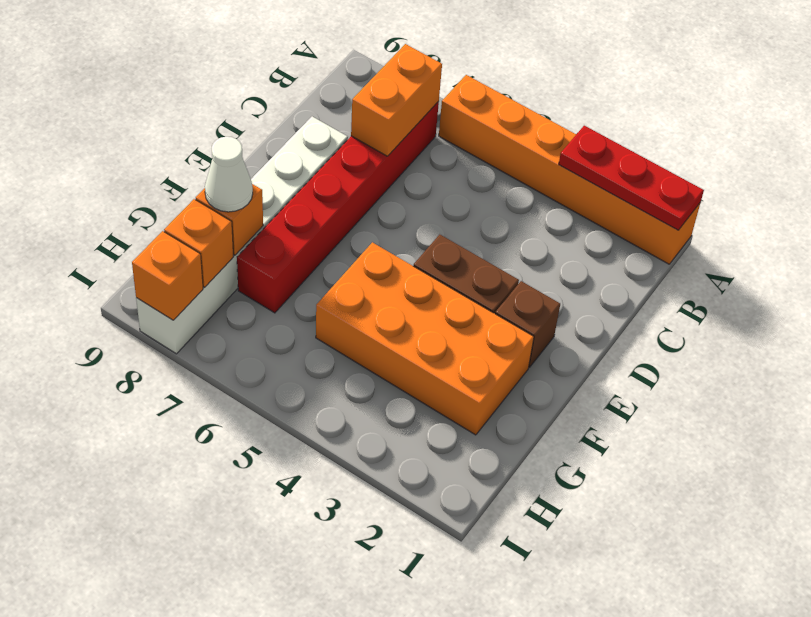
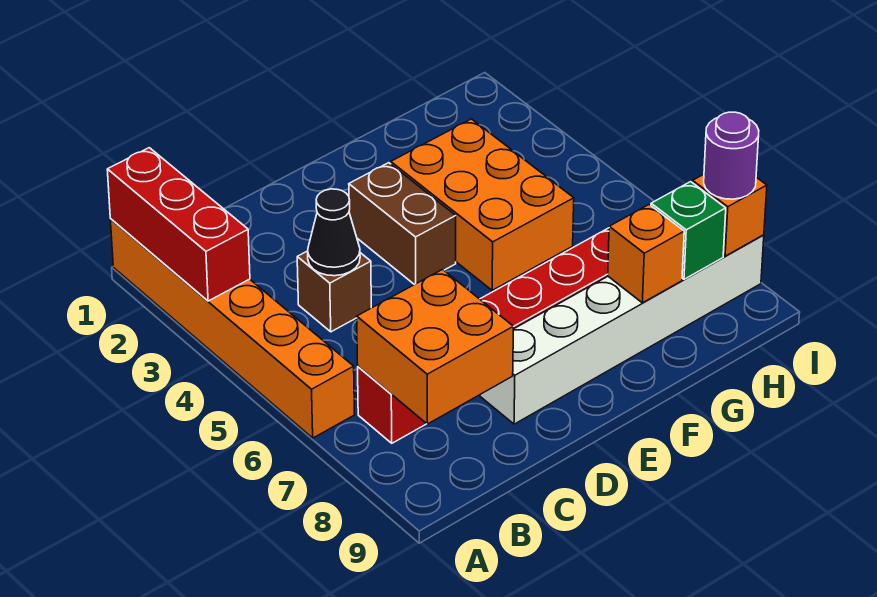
red plate A1:A3 level 2 -> red brick A1:A3 level 2
orange brick B7:C7 level 2 -> orange brick B7:C8 level 2
none -> black cone C4 level 2
brown brick E2 level 1 -> brown brick C4 level 1
orange brick F2:G5 level 1 -> orange brick F3:G5 level 1
white cone G8 level 3 -> none
orange brick H8 level 2 -> green brick H8 level 2
none -> purple round brick I8 level 3

